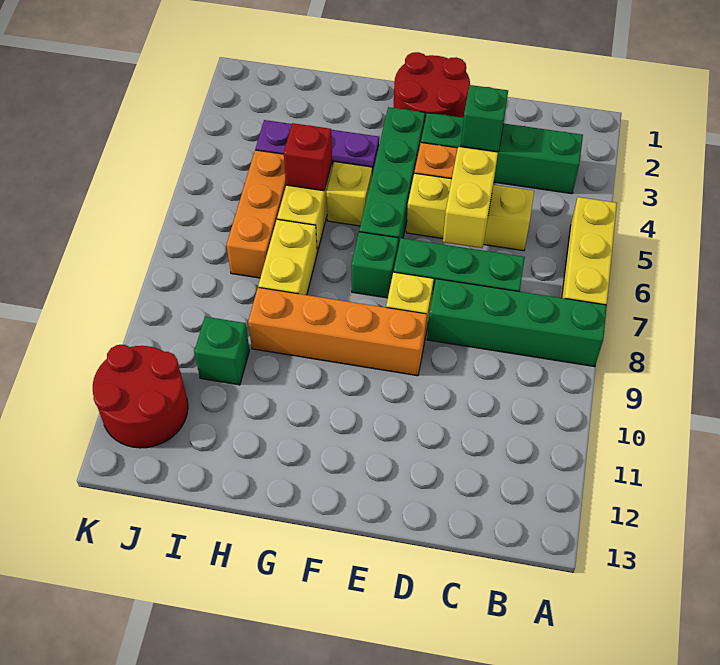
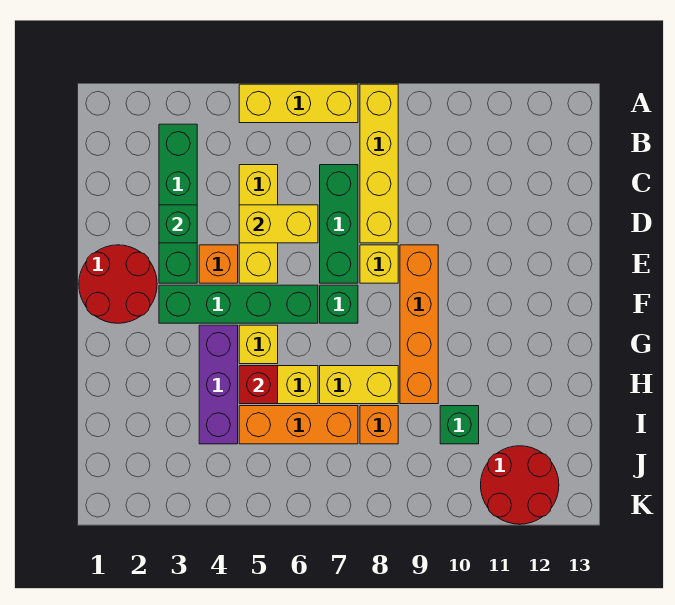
green brick A8:D8 level 1 -> yellow brick A8:D8 level 1
none -> orange brick I8 level 1

